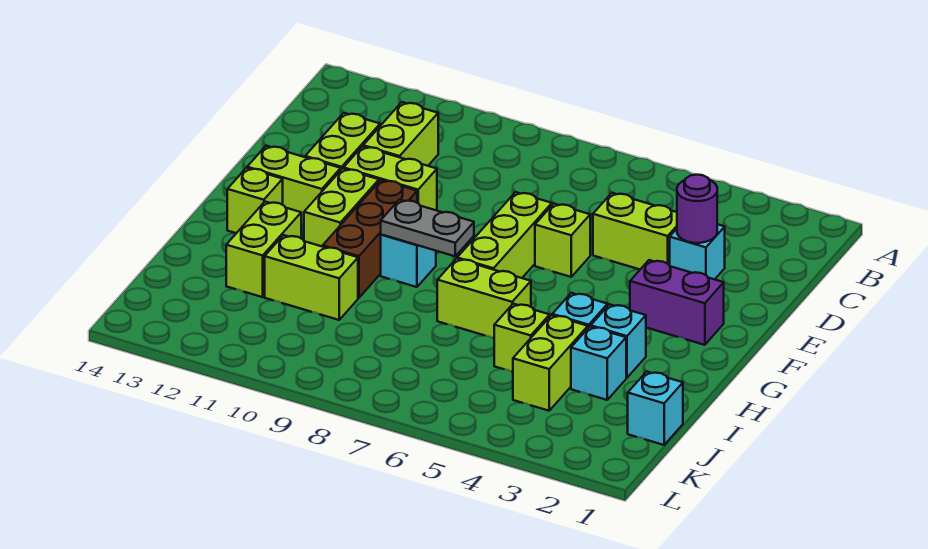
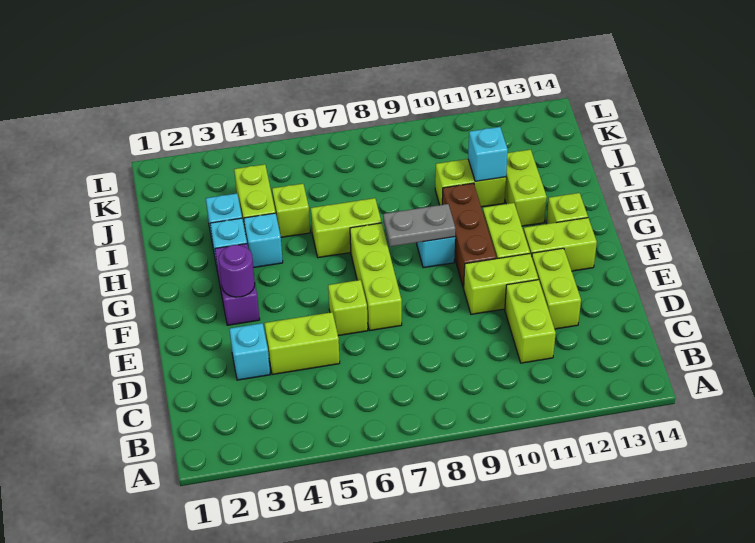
purple round brick D3 level 2 -> purple round brick F3 level 2
purple brick F2:F3 level 1 -> purple brick F3:G3 level 1
cyan brick J1 level 1 -> cyan brick I11 level 2

